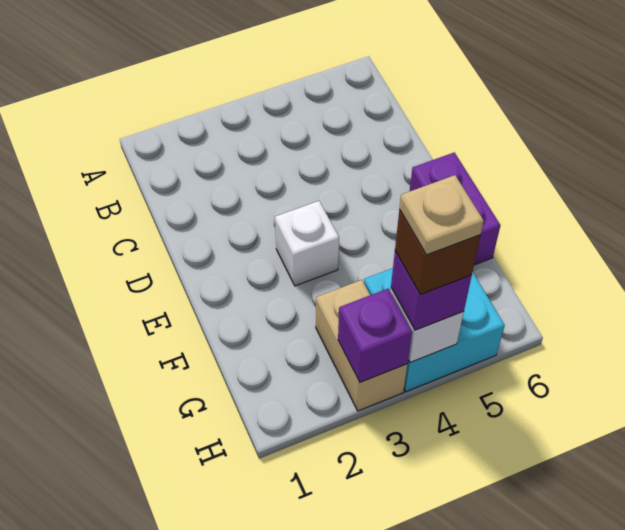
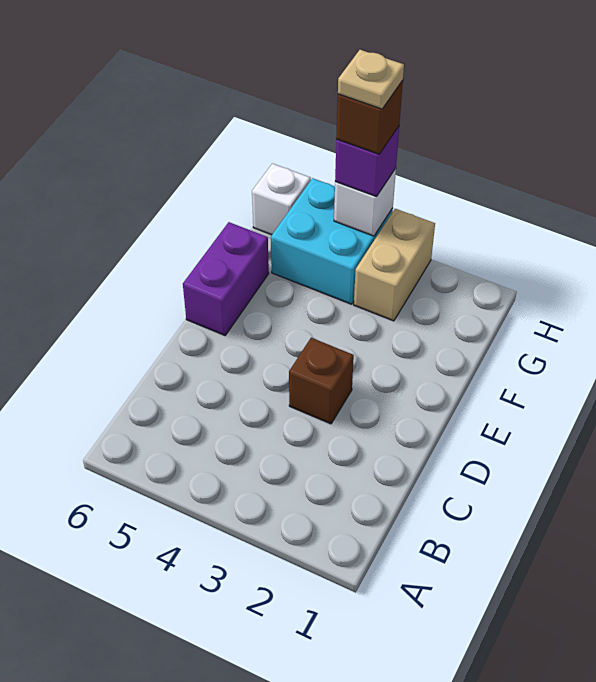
none -> brown brick D3 level 1
white brick E3 level 1 -> white brick H6 level 1
purple brick H3 level 2 -> none

